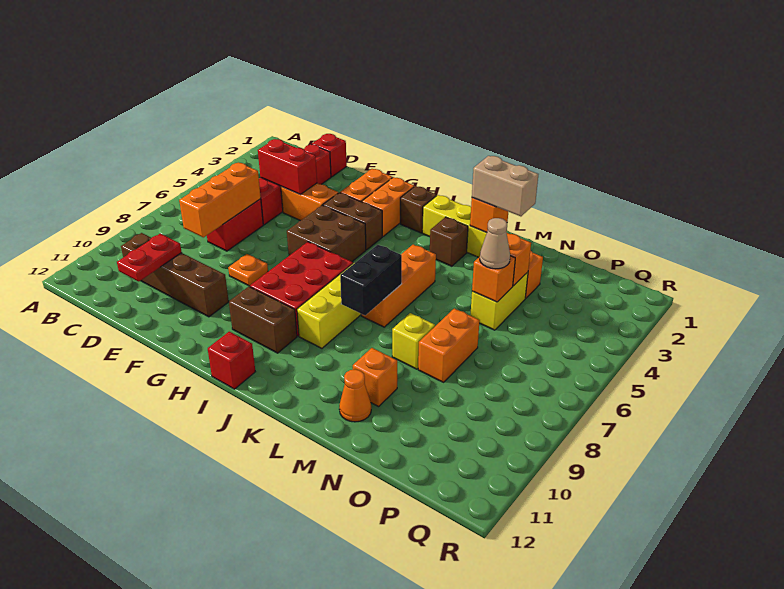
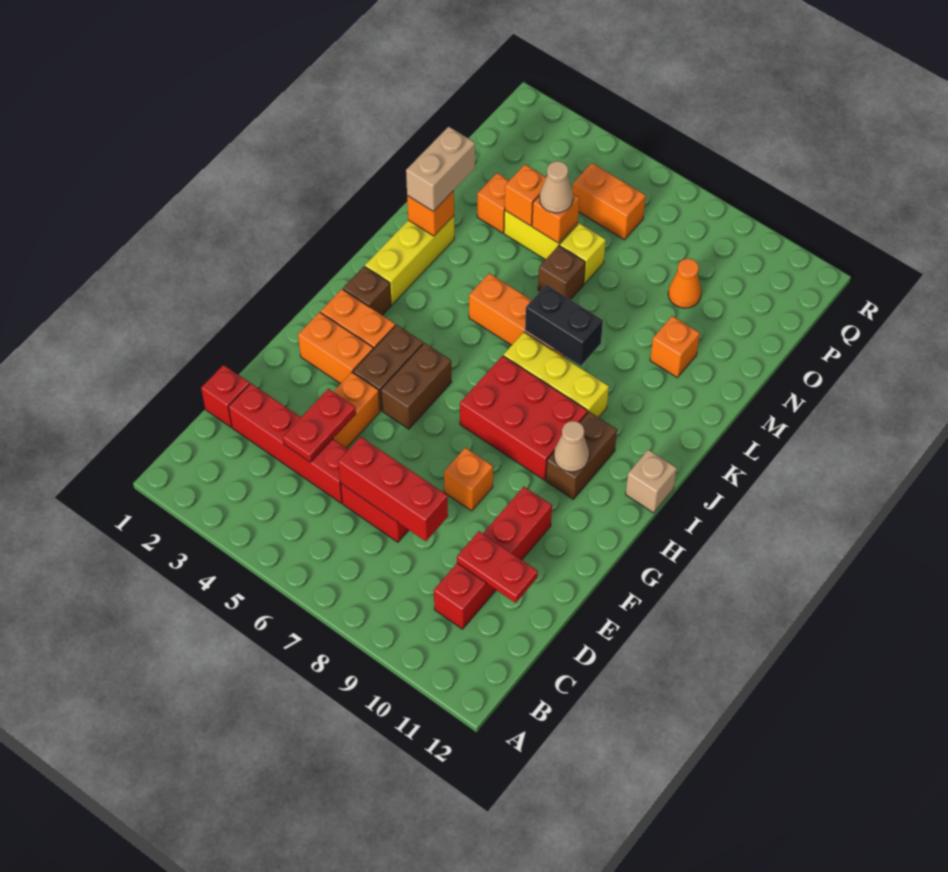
brown brick C10:F10 level 1 -> red brick C10:F10 level 1
red brick D4:E4 level 2 -> red plate D4:E4 level 2
orange brick D6:D8 level 2 -> red brick D6:D8 level 2
orange plate F8 level 1 -> orange brick F8 level 1
brown brick G5:H6 level 1 -> brown brick G5:H5 level 1
none -> tan cone H10 level 2
red brick I12 level 1 -> tan brick I12 level 1
brown brick K3 level 1 -> brown brick M6 level 1
yellow brick M8 level 1 -> yellow brick N6 level 1
orange cone M11 level 1 -> orange cone O9 level 1
orange brick N7:N8 level 1 -> orange brick P5:P6 level 1

